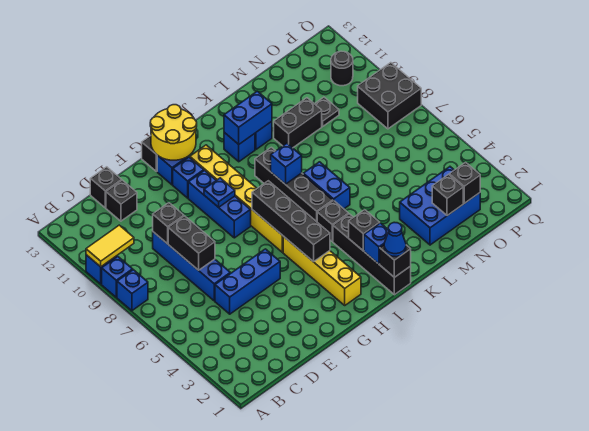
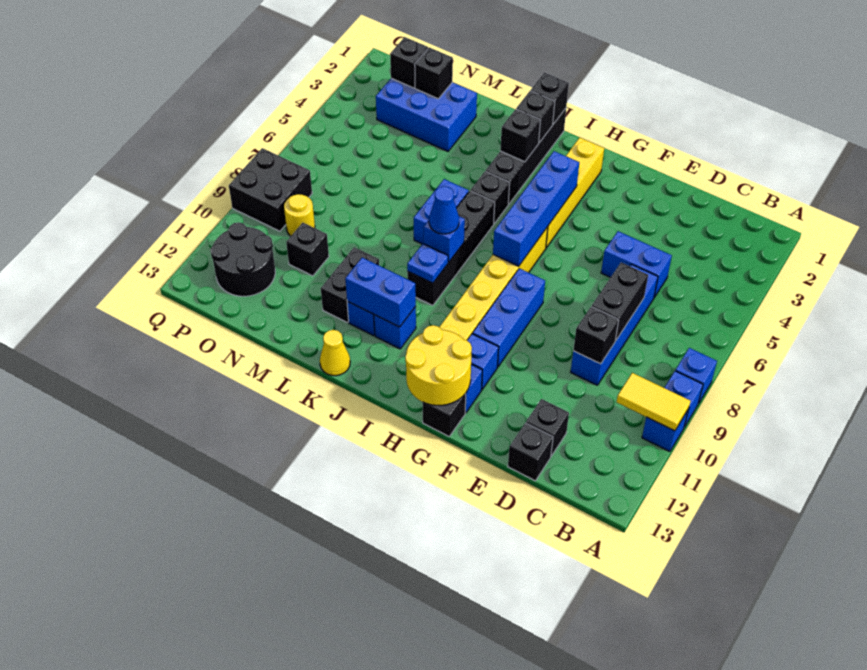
blue brick D5:F5 level 1 -> blue brick D5:E5 level 1
blue plate G9 level 2 -> blue plate J9 level 2
black brick H4:H7 level 2 -> blue brick H4:H7 level 2
blue cone J1 level 3 -> blue cone J8 level 3
blue brick J2 level 2 -> black brick J2 level 2
none -> yellow cone K13 level 1
black brick L10:M10 level 1 -> black brick L10:L11 level 1
black plate N10 level 1 -> black brick N10 level 1
none -> yellow round brick O9 level 1
black round brick P11 level 1 -> black round brick O11:P12 level 1

